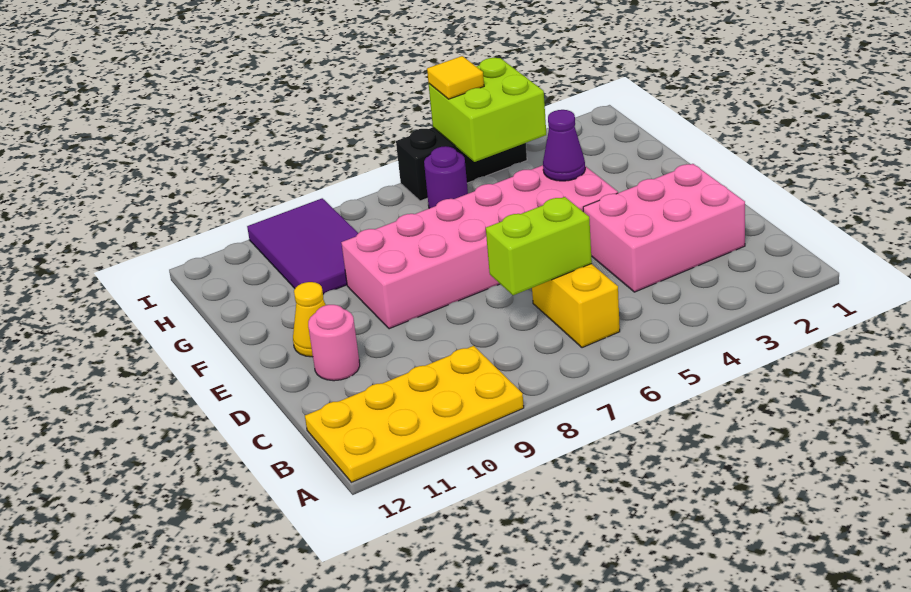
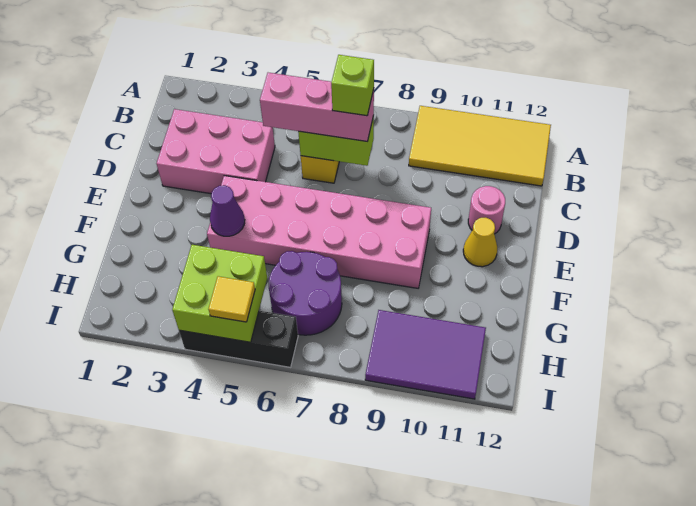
yellow plate A9:B12 level 1 -> yellow tile A9:B12 level 1
none -> pink brick C5:C7 level 3
none -> lime brick C7 level 4
purple tile G9:I10 level 1 -> purple tile H9:I11 level 1
purple round brick H6 level 1 -> purple round brick G6:H7 level 1

